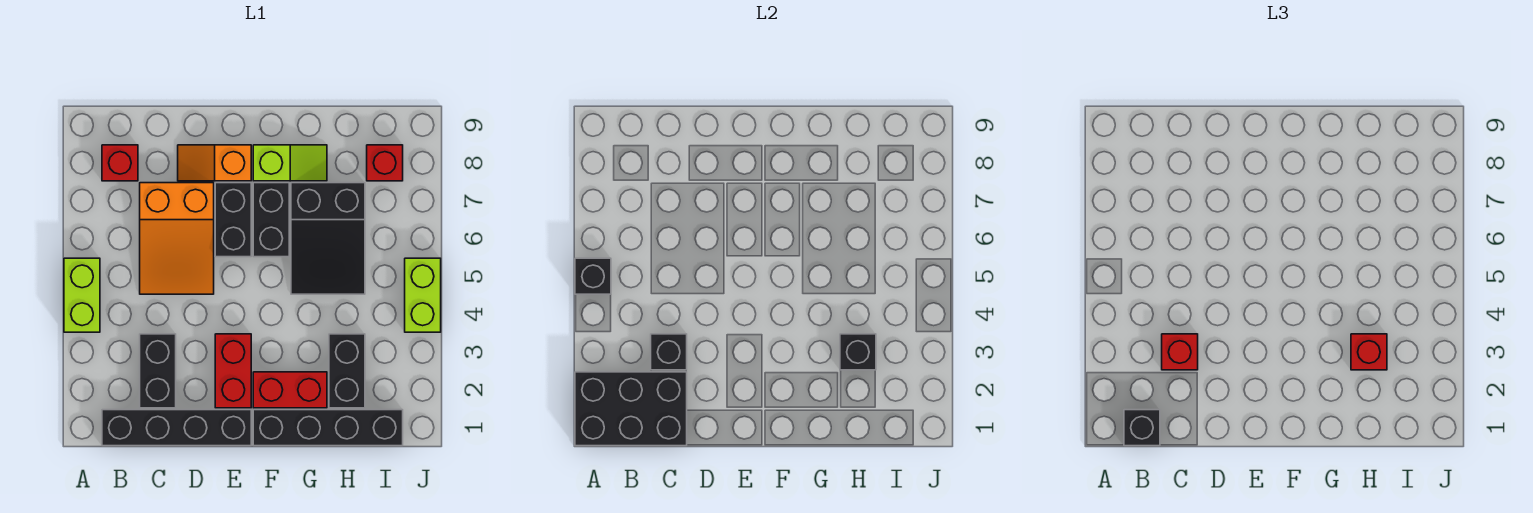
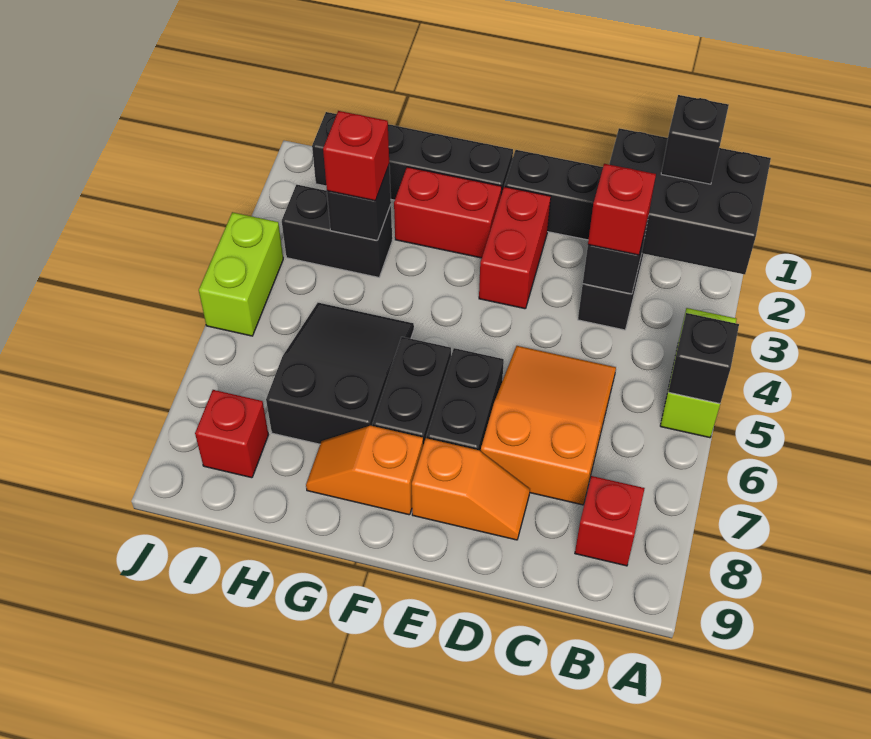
lime slope F8:G8 level 1 top F -> orange slope F8:G8 level 1 top F
black brick H2:H3 level 1 -> black brick H3:I3 level 1

